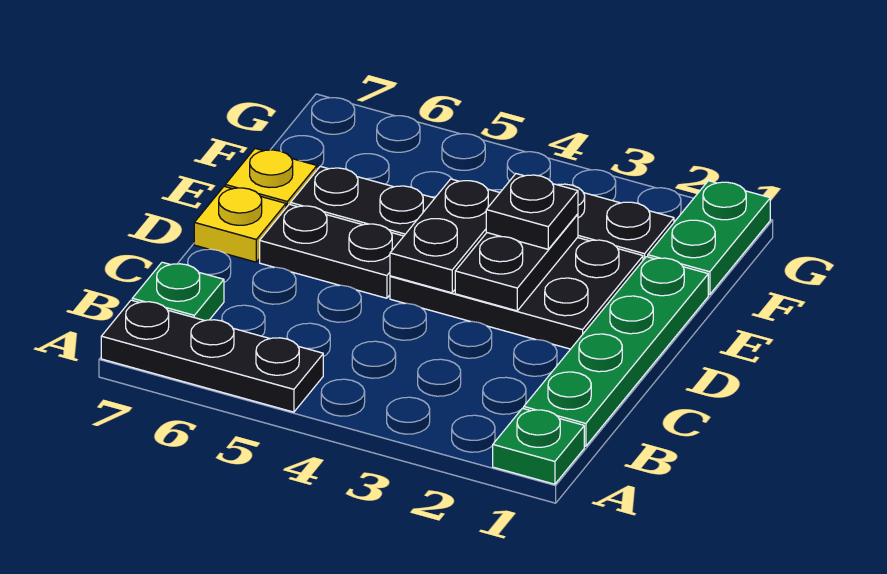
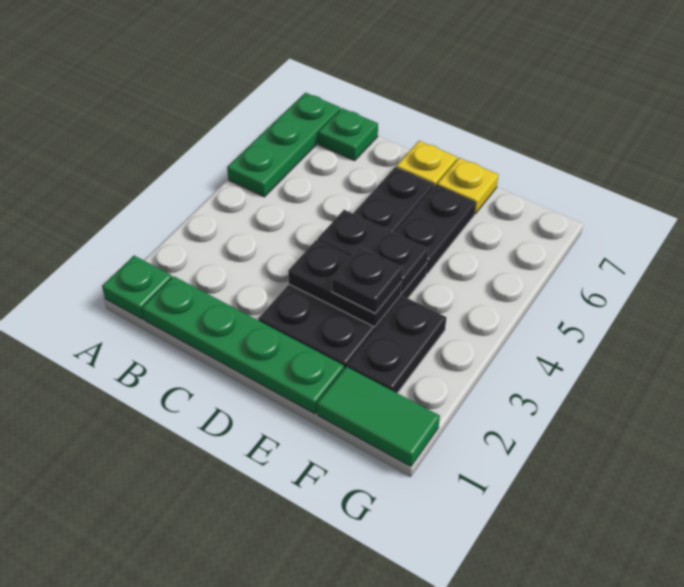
black plate A5:A7 level 1 -> green plate A5:A7 level 1
green plate F1:G1 level 1 -> green tile F1:G1 level 1

